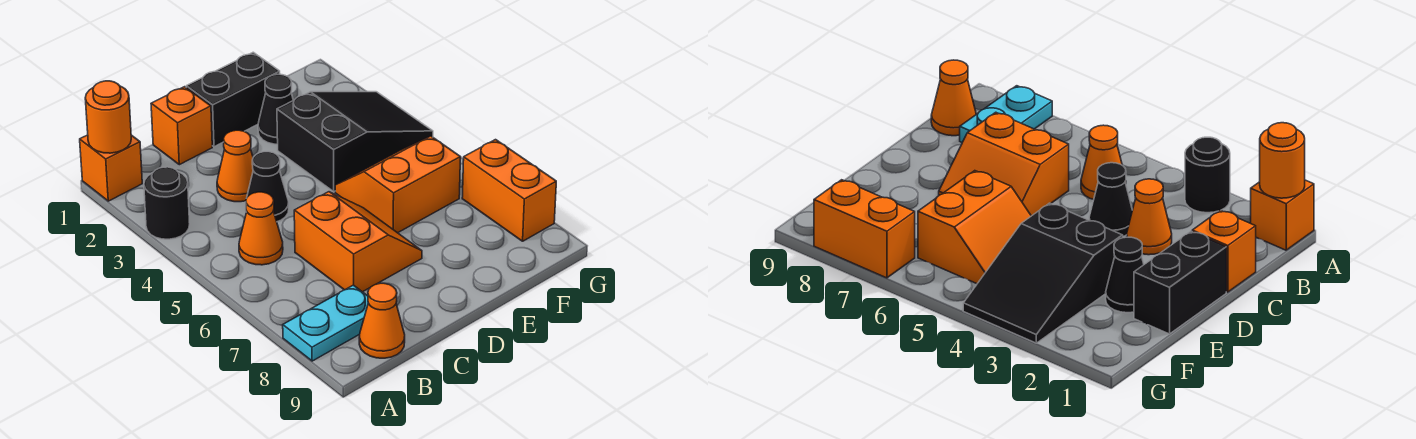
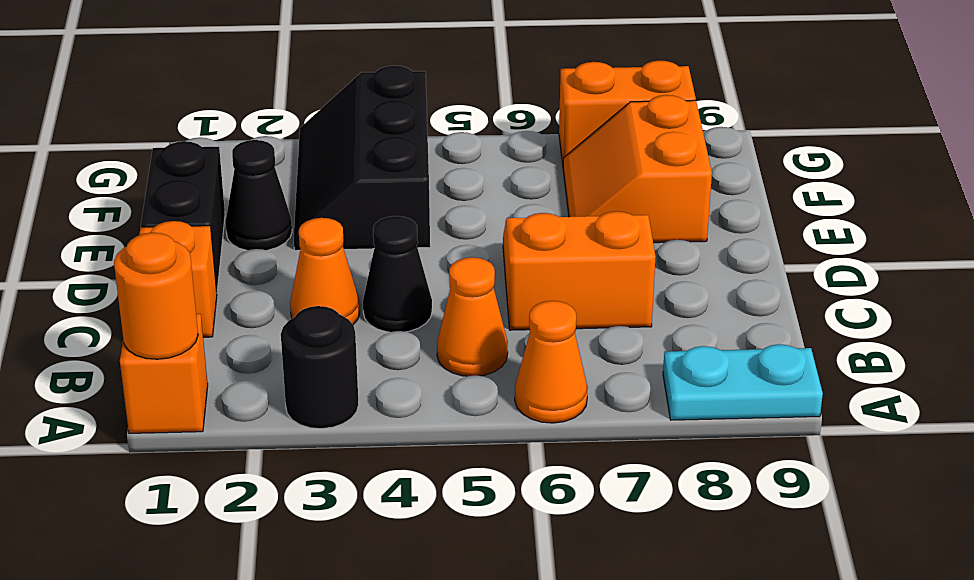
cyan plate A8:B8 level 1 -> cyan plate A8:A9 level 1
orange cone B9 level 1 -> orange cone A6 level 1
black slope E3:G4 level 1 top E -> black slope E3:G4 level 1 top 4
orange slope E5:F6 level 1 top 6 -> orange slope E7:F8 level 1 top 8

